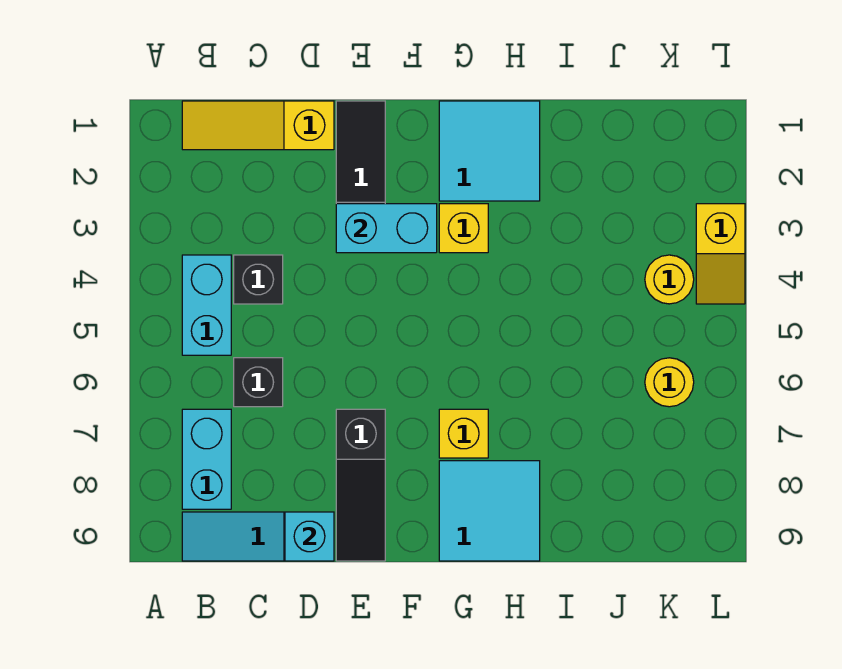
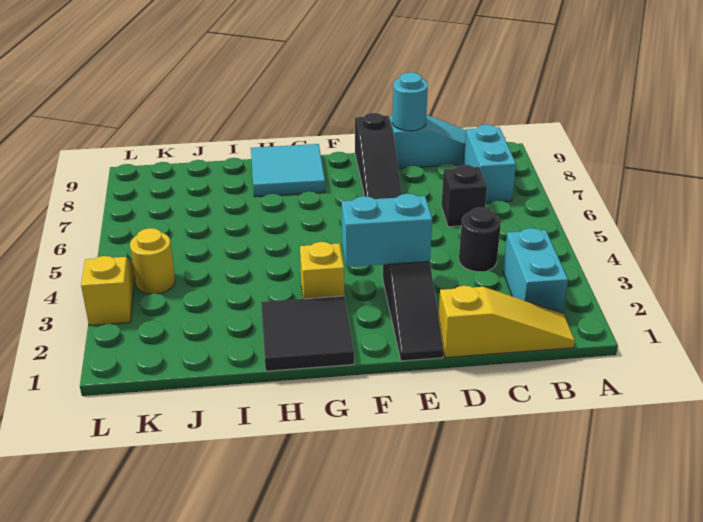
cyan brick B4:B5 level 1 -> cyan brick B2:B3 level 1
black brick C4 level 1 -> black round brick C4 level 1
cyan brick D9 level 2 -> cyan round brick D9 level 2
black slope E7:E9 level 1 top 7 -> black slope E7:E9 level 1 top 9
cyan tile G1:H2 level 1 -> black tile G1:H2 level 1
yellow brick G7 level 1 -> none
yellow round brick K6 level 1 -> none

